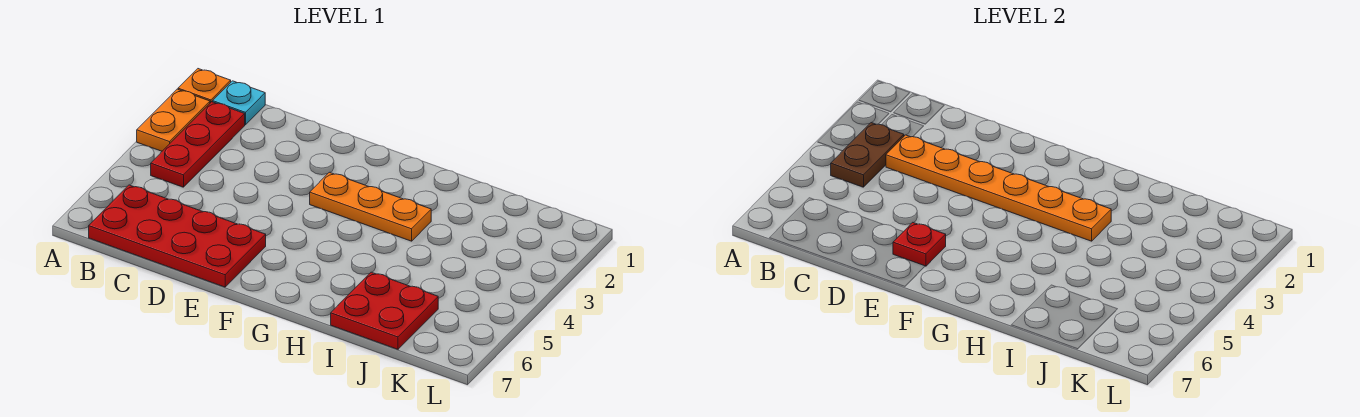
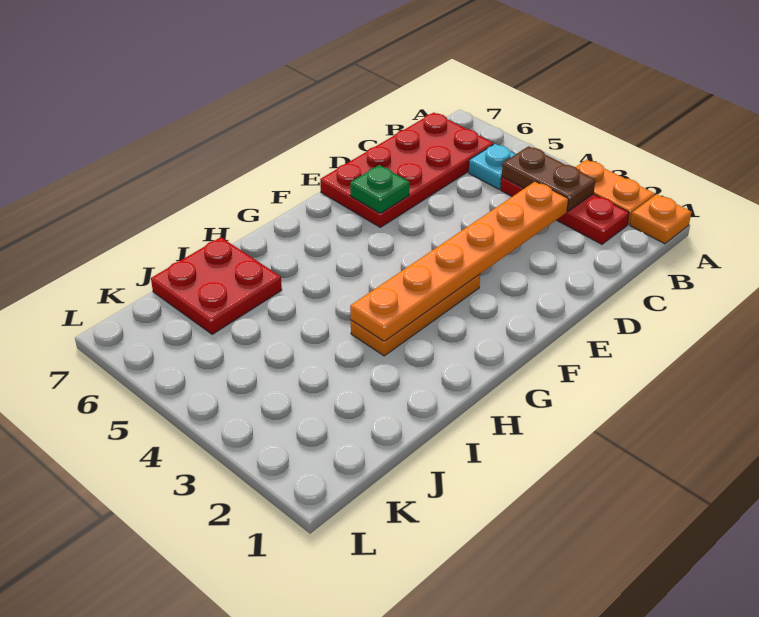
cyan plate B1 level 1 -> cyan plate B5 level 1
red plate E6 level 2 -> green plate E6 level 2

